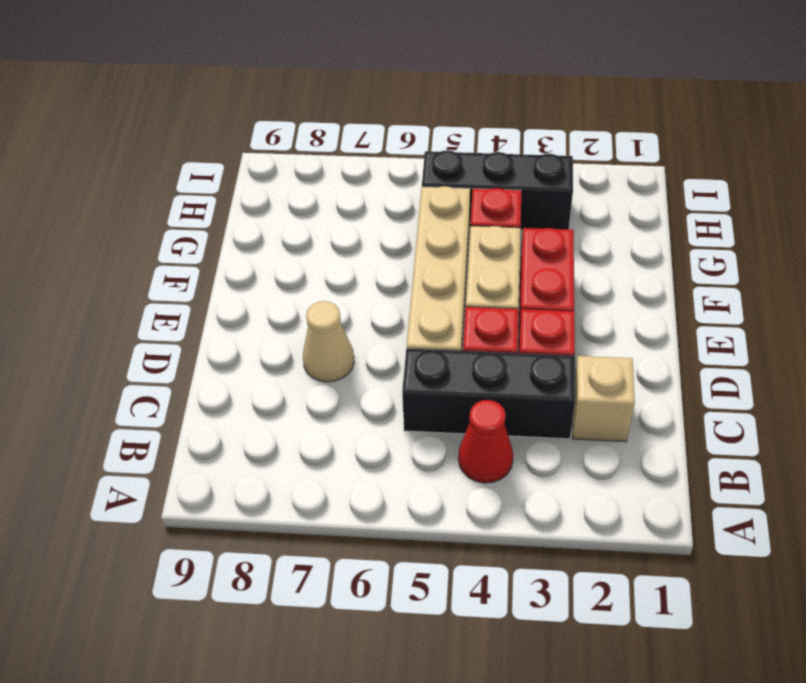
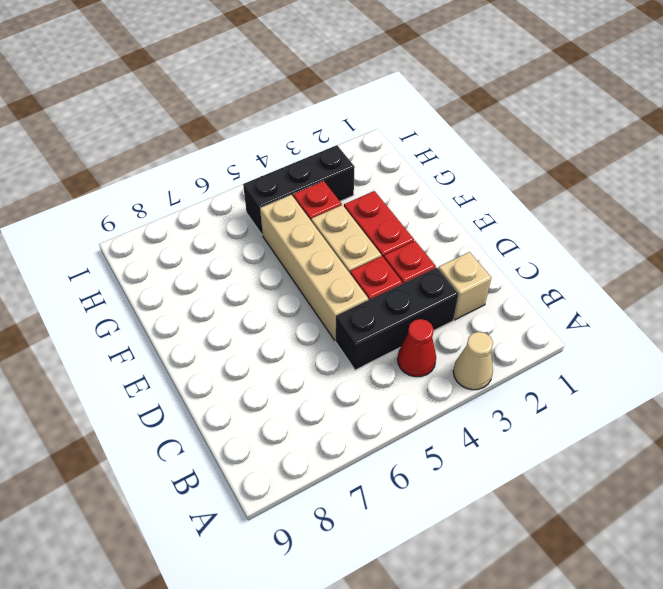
tan cone D7 level 1 -> tan cone A3 level 1

